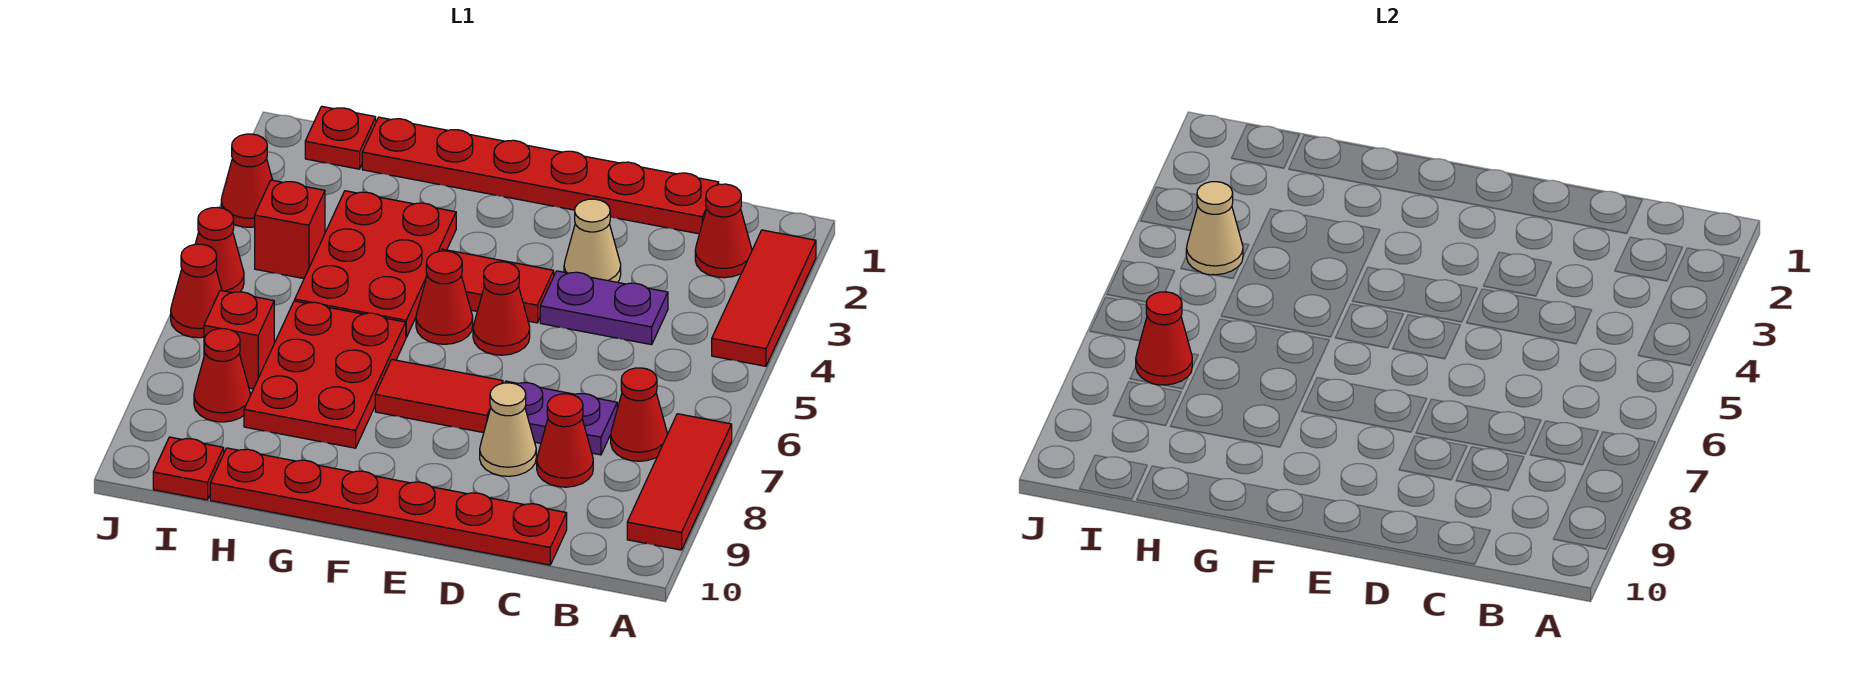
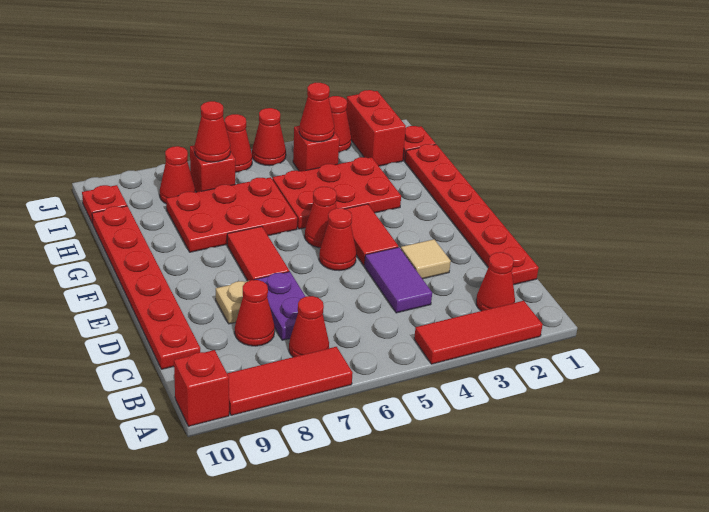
none -> red brick A10 level 1
purple plate C4:D4 level 1 -> purple tile C4:D4 level 1
tan cone D3 level 1 -> tan tile D3 level 1
tan cone D8 level 1 -> tan plate D8 level 1
none -> red brick I2:J2 level 1
tan cone I4 level 2 -> red cone I4 level 2

